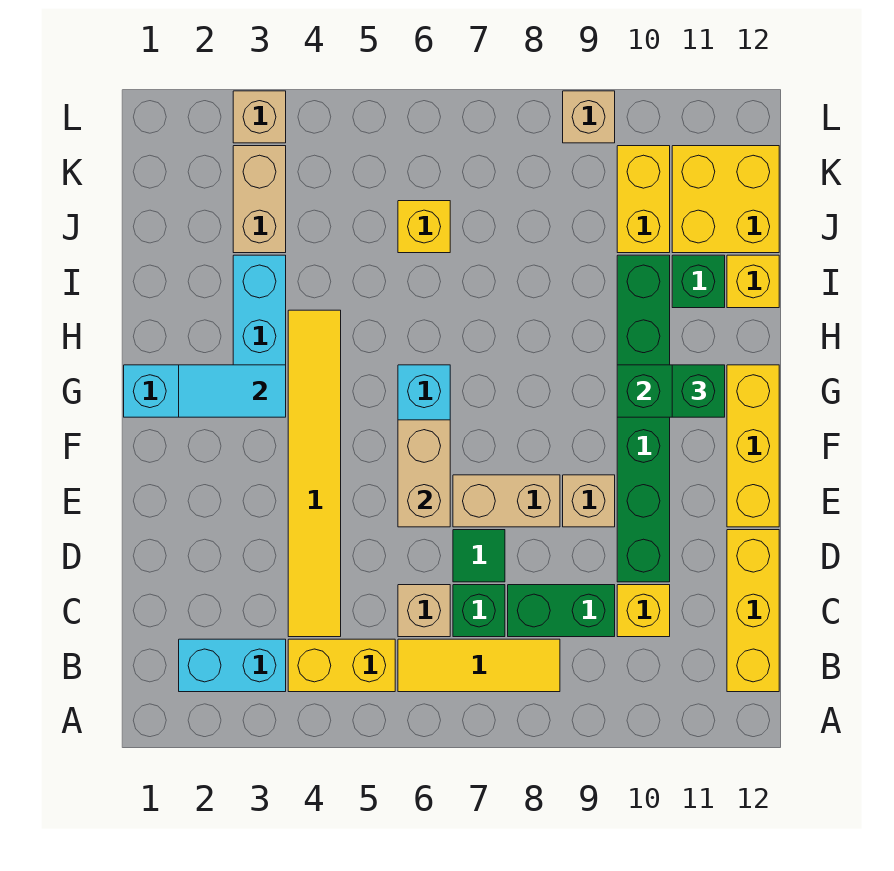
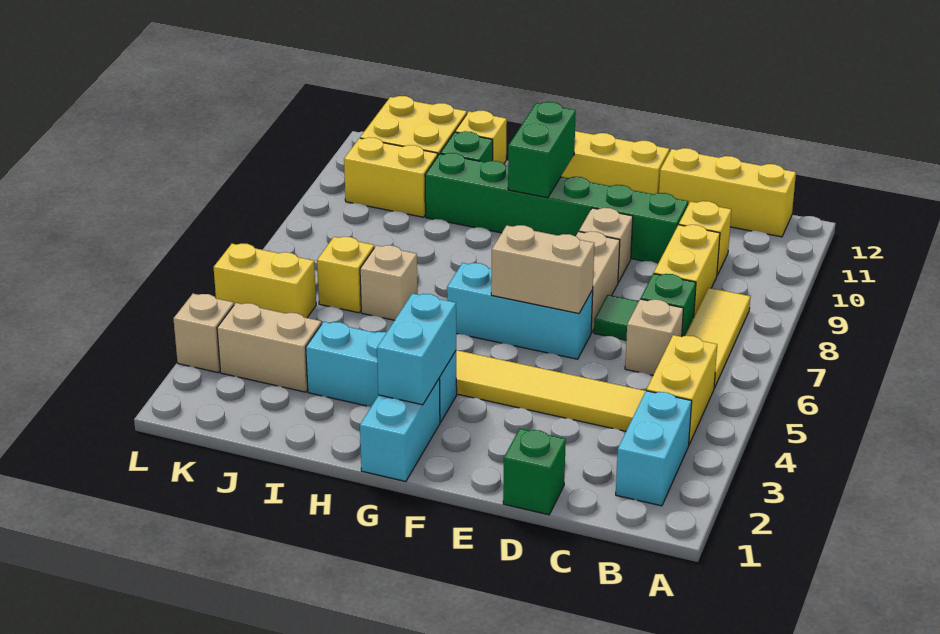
green brick C8:C9 level 1 -> yellow brick C8:C9 level 1
cyan tile G2:G3 level 2 -> cyan brick G2:G3 level 2
green brick G11 level 3 -> green brick D1 level 1
none -> yellow brick K5:L5 level 1
tan brick L9 level 1 -> tan brick I6 level 1

